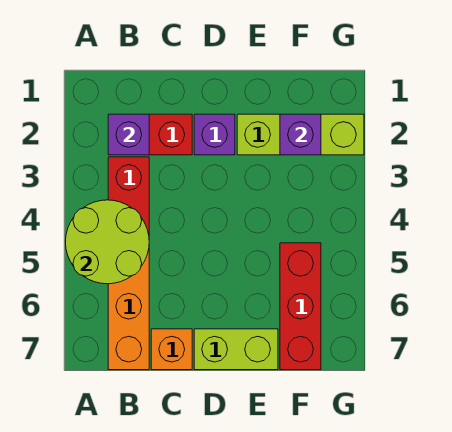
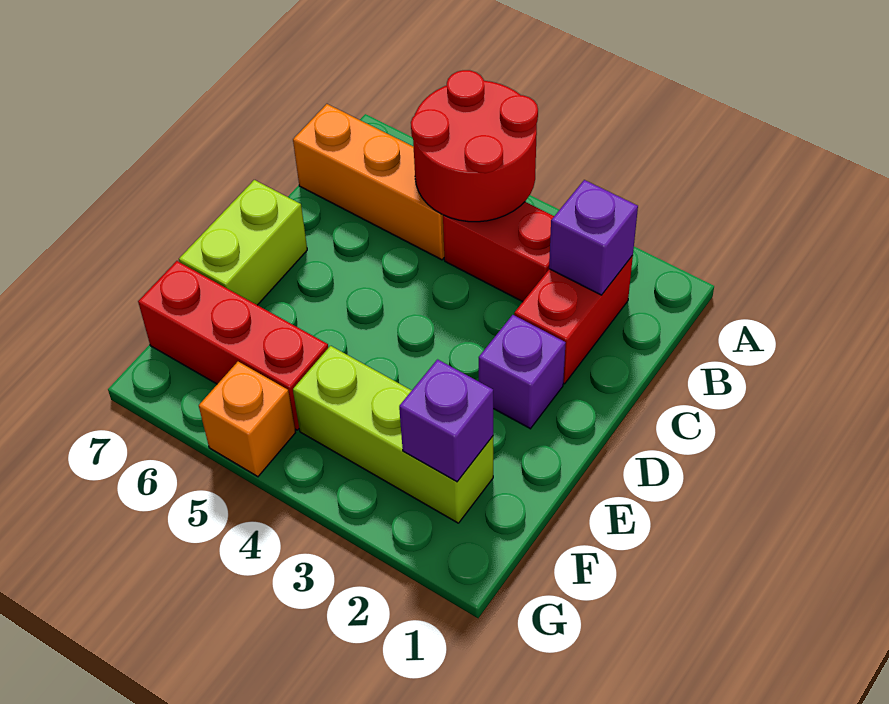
lime round brick A4:B5 level 2 -> red round brick A4:B5 level 2
orange brick C7 level 1 -> orange brick G5 level 1
lime brick E2:G2 level 1 -> lime brick F2:F4 level 1

